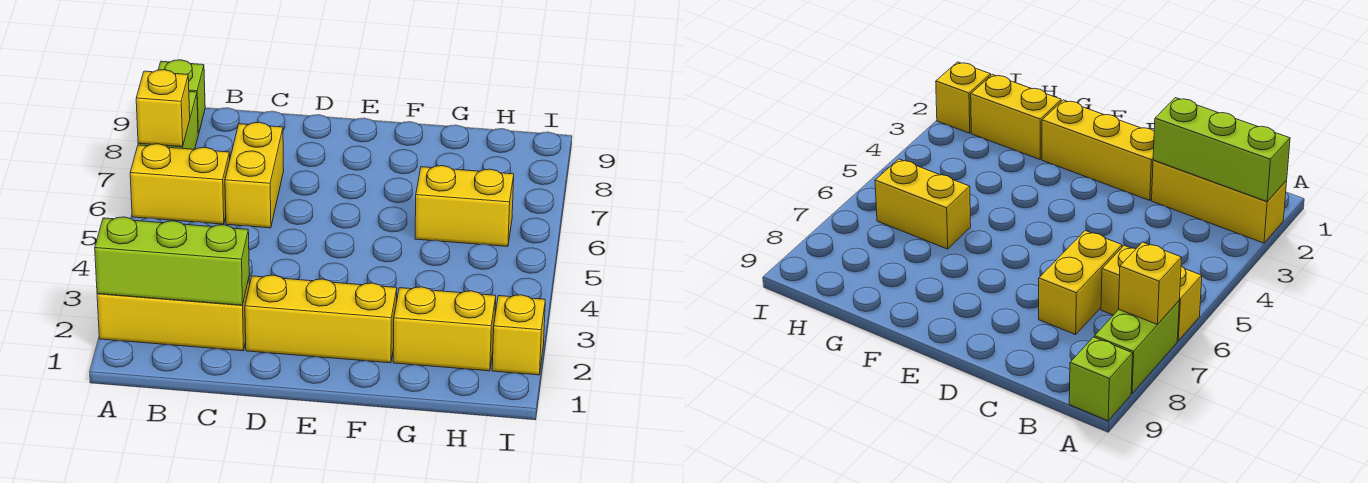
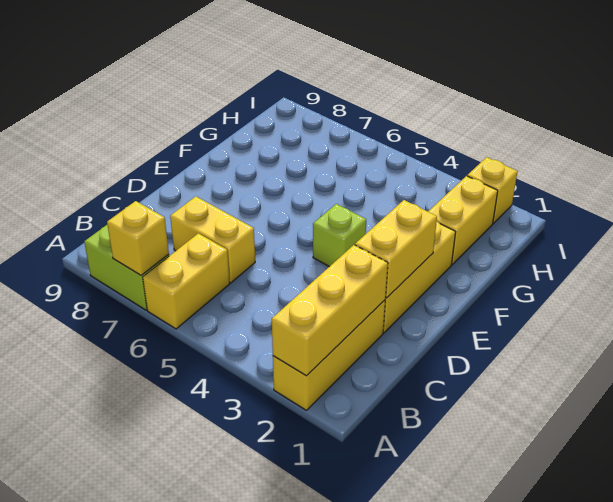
lime brick A2:C2 level 2 -> yellow brick A2:C2 level 2
lime brick A9 level 1 -> lime brick E4 level 1
yellow brick G6:H6 level 1 -> yellow brick D2:E2 level 2

